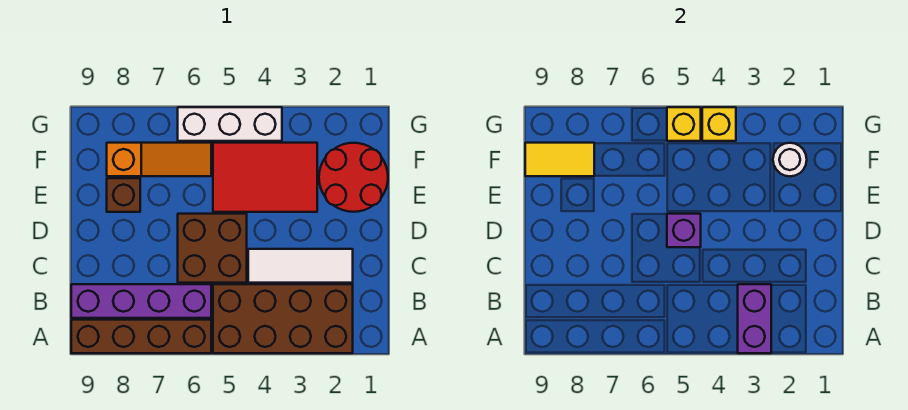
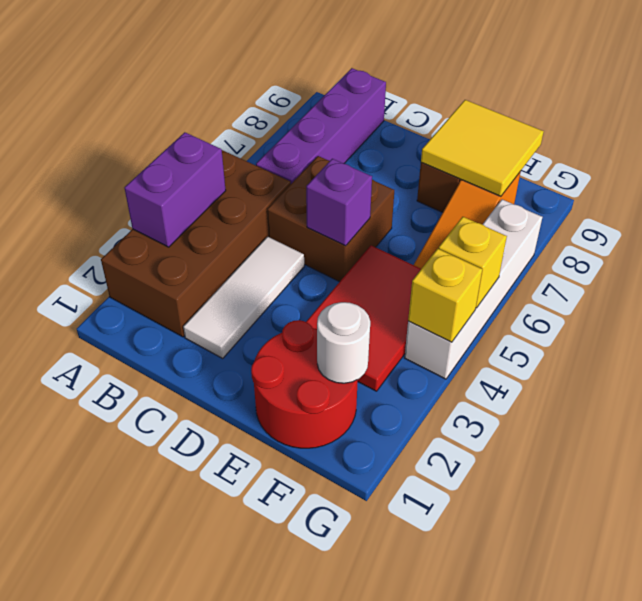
purple brick A3:B3 level 2 -> purple brick A3:A4 level 2
brown brick A6:A9 level 1 -> none
yellow tile F8:F9 level 2 -> yellow tile E8:F9 level 2
white brick G4:G6 level 1 -> white brick G4:G7 level 1

